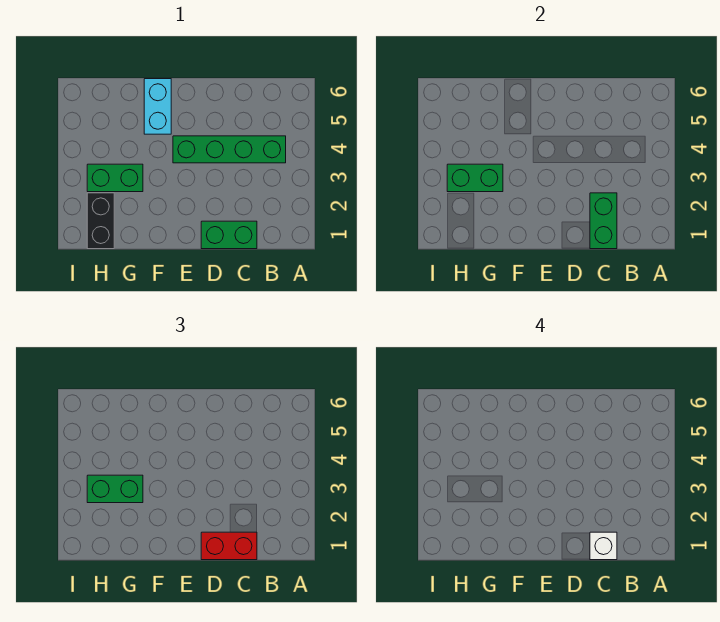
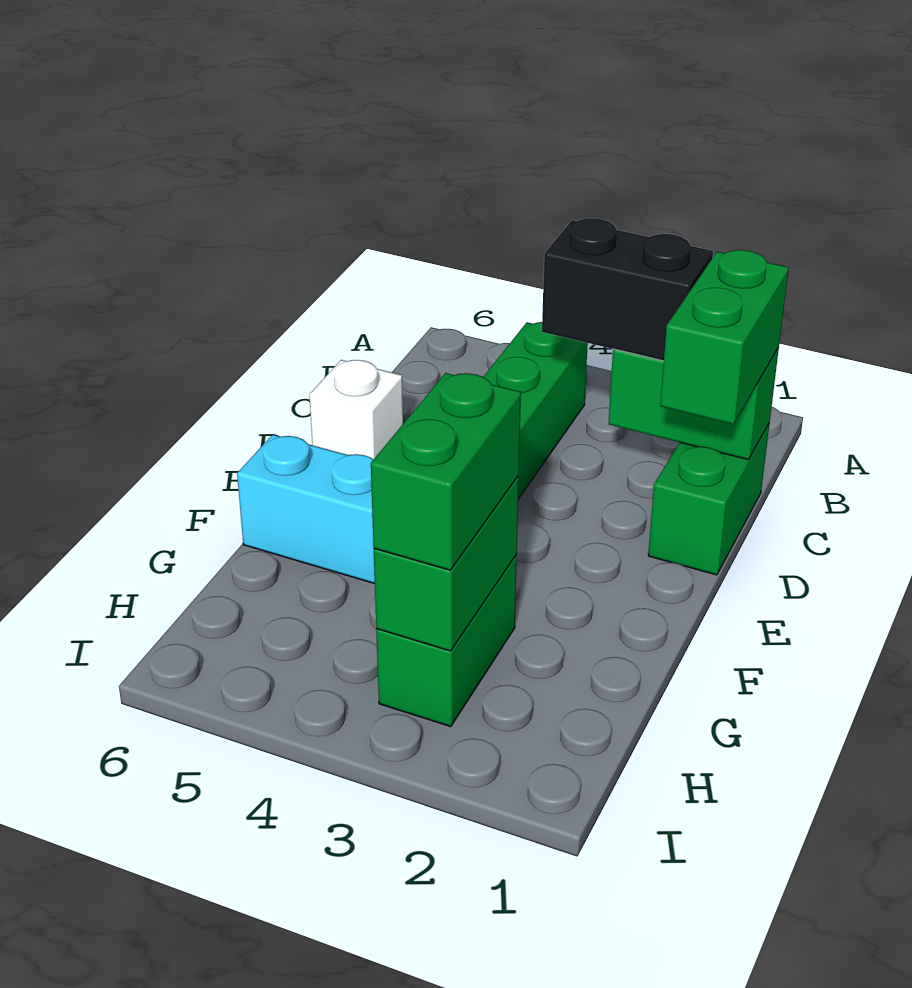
red brick C1:D1 level 3 -> green brick C1:D1 level 3
white brick C1 level 4 -> white brick D6 level 1
black brick H1:H2 level 1 -> black brick C2:C3 level 3

